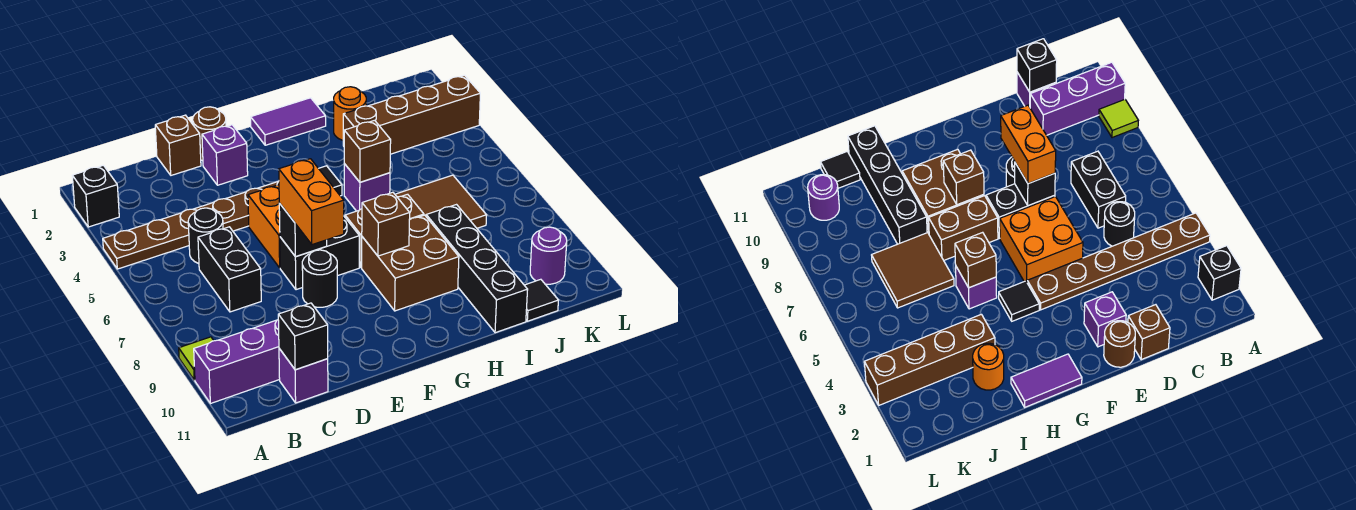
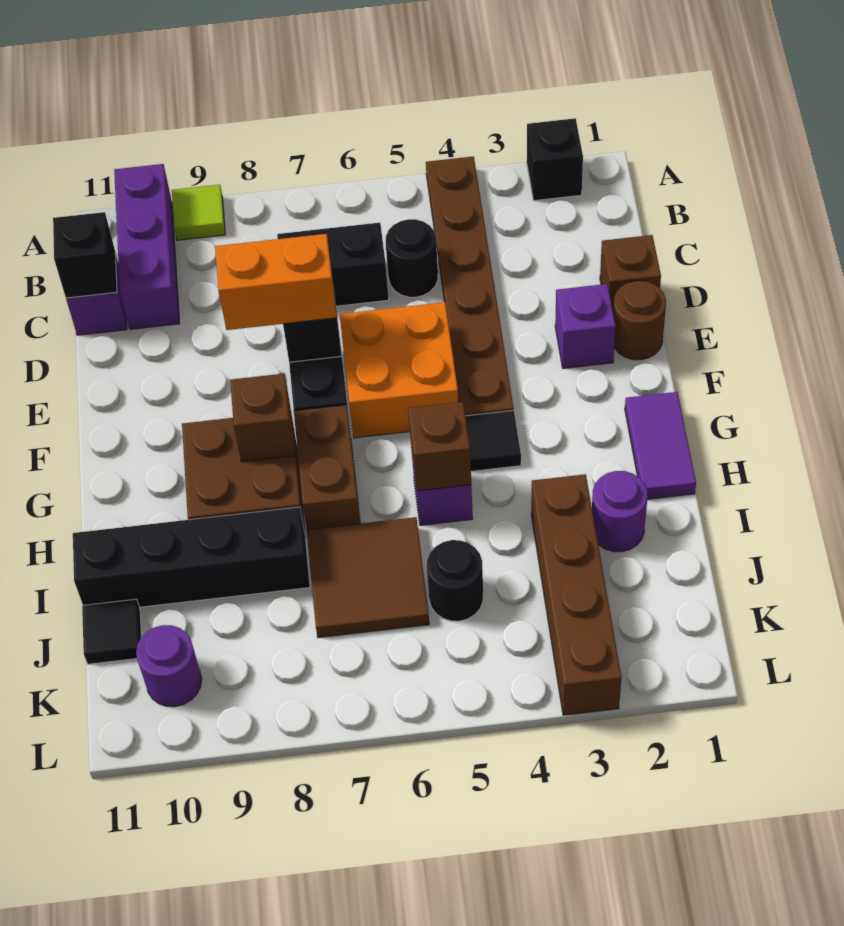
black round brick E8 level 1 -> black round brick J5 level 1
orange round brick I2 level 1 -> purple round brick I2 level 1

